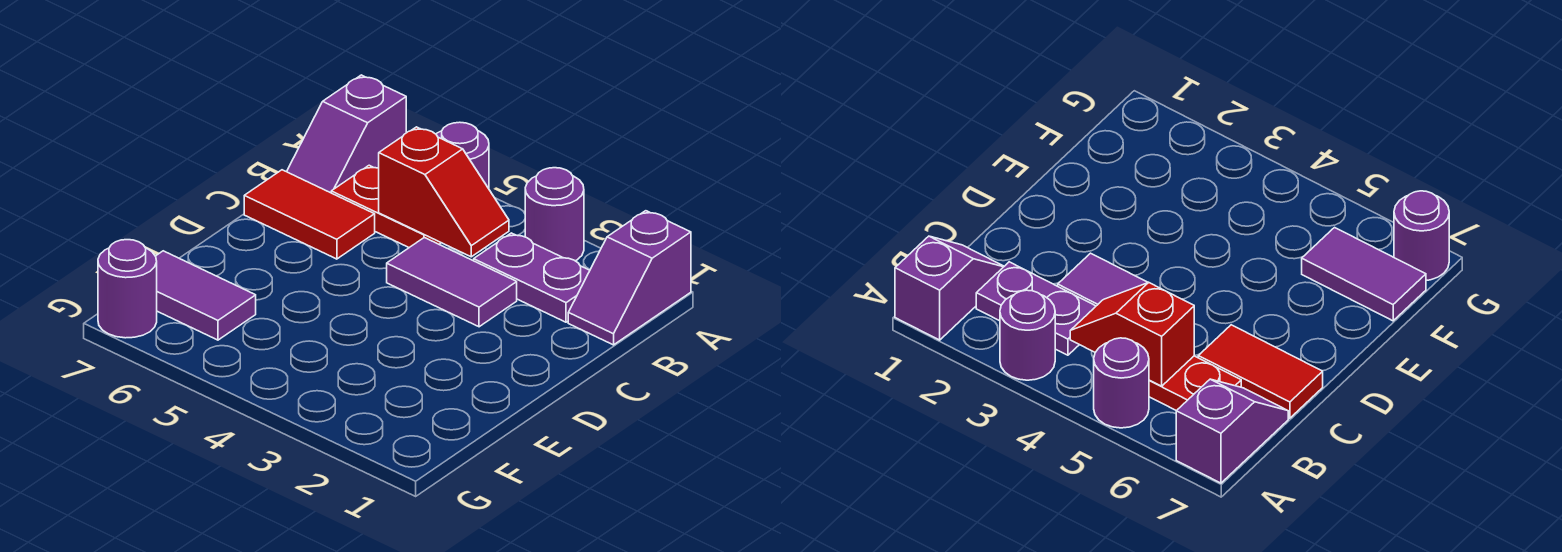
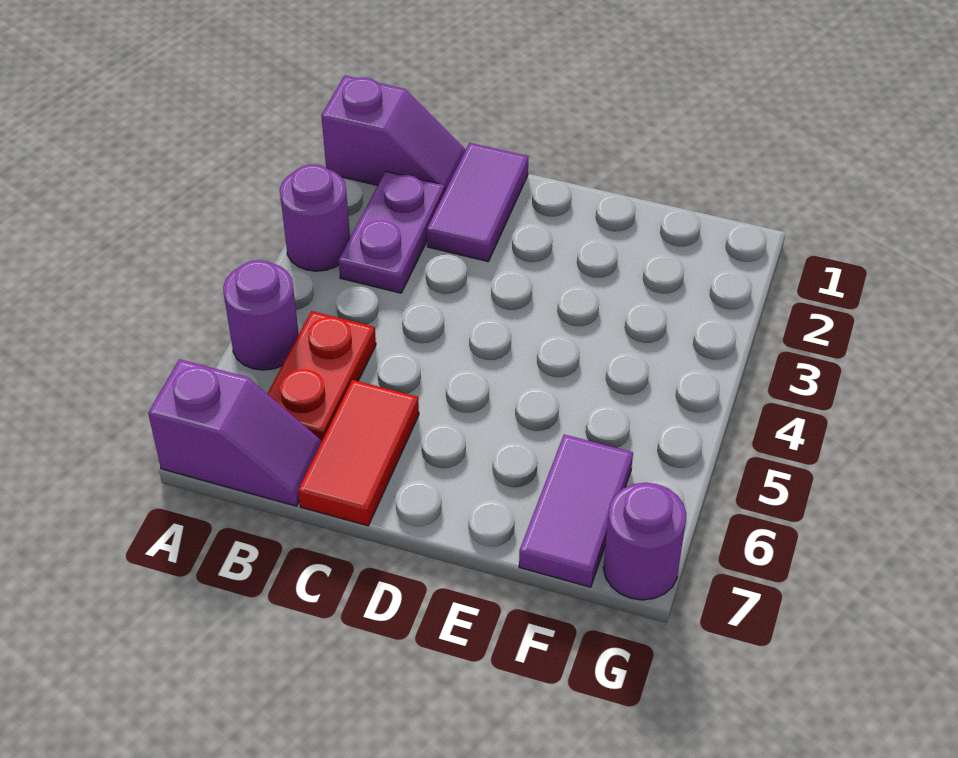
red slope B4:B5 level 2 top 5 -> none
purple tile C3:C4 level 1 -> purple tile C1:C2 level 1

